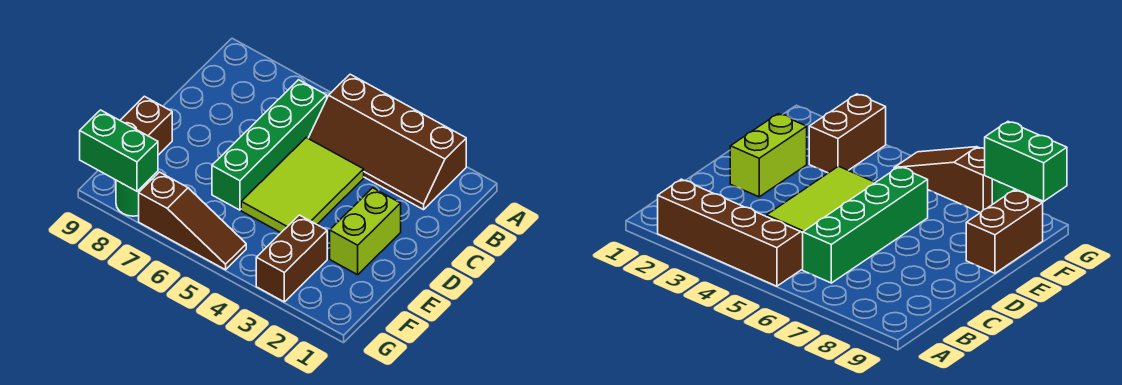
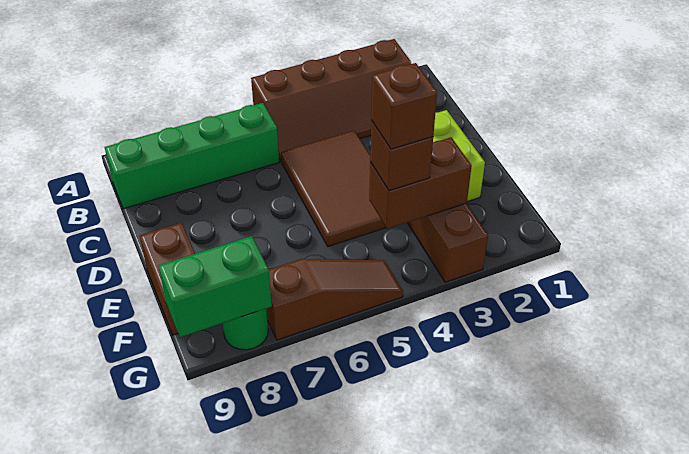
green brick B6:E6 level 1 -> green brick B6:B9 level 1
lime tile C4:E5 level 1 -> brown tile C4:E5 level 1
none -> brown brick F3:F4 level 2
none -> brown brick F4 level 3
none -> brown brick F4 level 4

